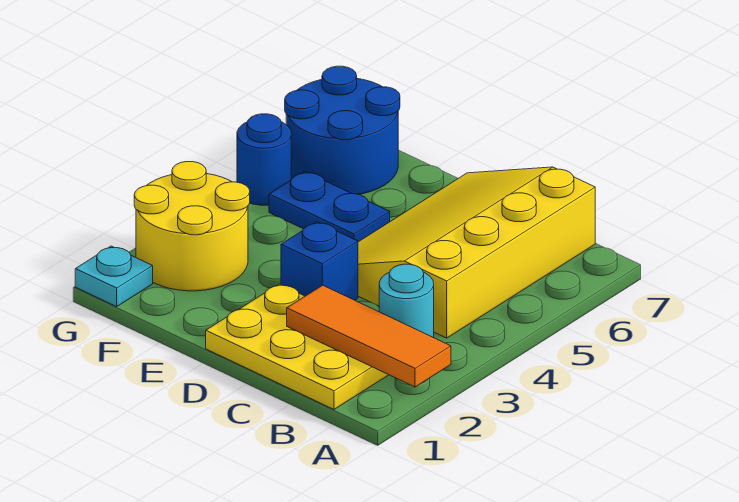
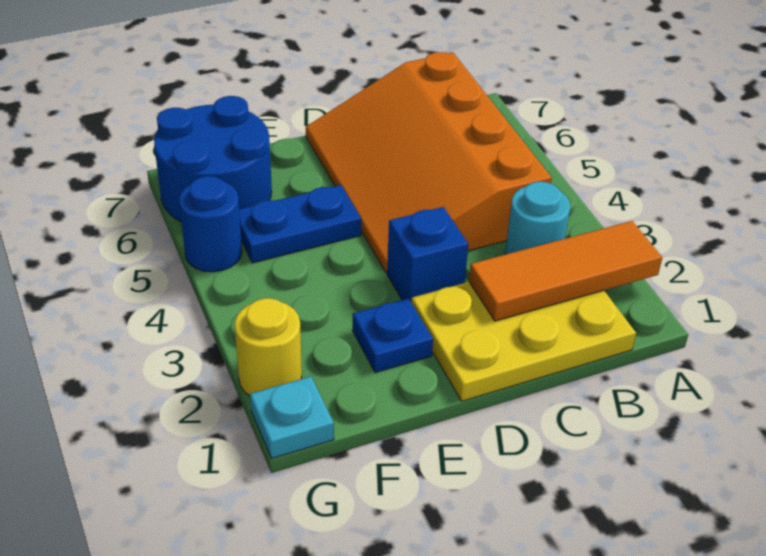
yellow slope B4:D7 level 1 top B -> orange slope B4:D7 level 1 top B
none -> blue plate E2 level 1
yellow round brick F2:G3 level 1 -> yellow round brick G2 level 1

